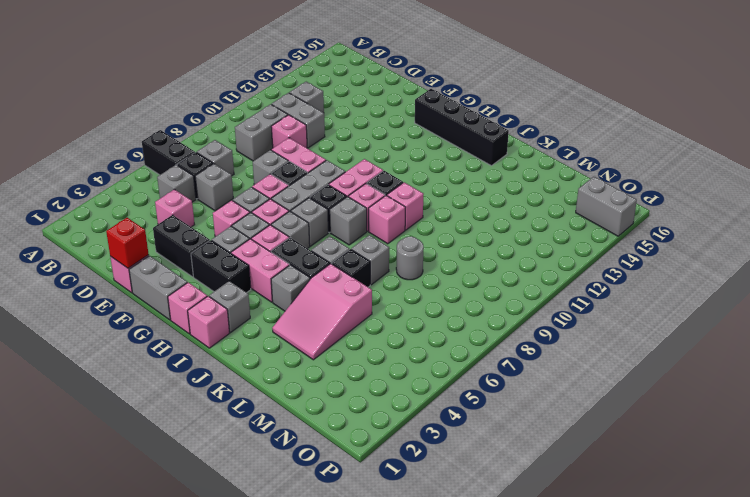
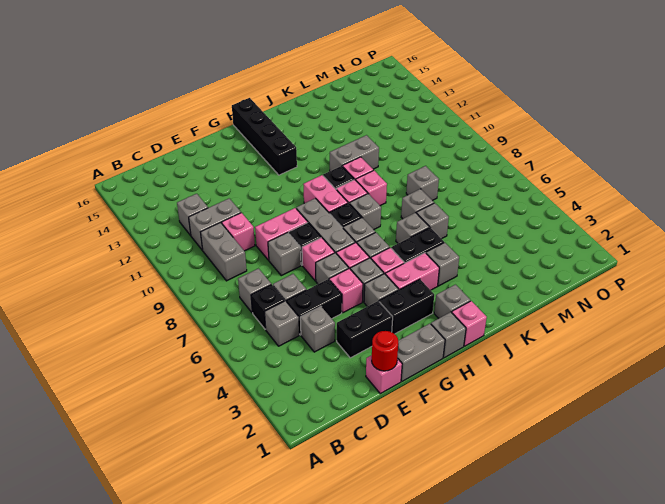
black brick A6:B6 level 1 -> black brick D5:E5 level 1
pink brick D4 level 1 -> grey brick D4 level 1
red brick E1 level 2 -> red round brick E1 level 2
black brick G15:J15 level 1 -> black brick H13:H16 level 1
pink brick H1 level 1 -> grey brick H1 level 1
pink slope K3:L5 level 1 top 5 -> none
black brick K6 level 1 -> grey brick K6 level 1
grey round brick L8 level 1 -> grey brick L8 level 1
grey brick O15:P15 level 1 -> grey brick J11:K11 level 1

